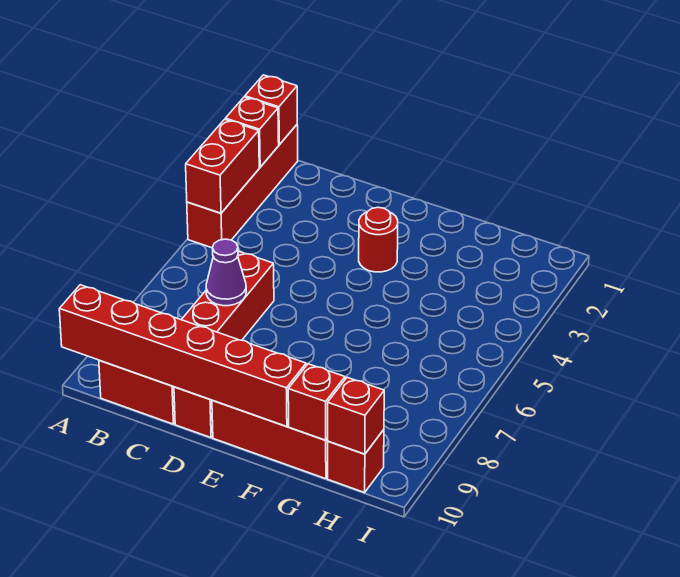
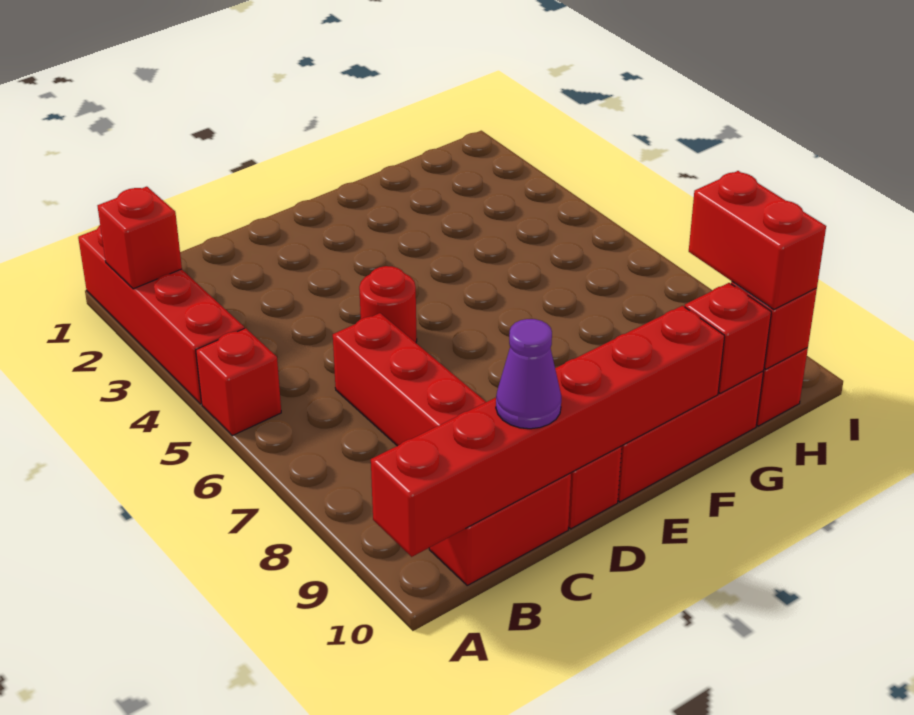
red brick A1 level 2 -> red brick A5 level 1
red brick A3:A4 level 2 -> red brick H9:H10 level 3
purple cone C7 level 2 -> purple cone C10 level 3
red round brick E3 level 1 -> red round brick D5 level 1

